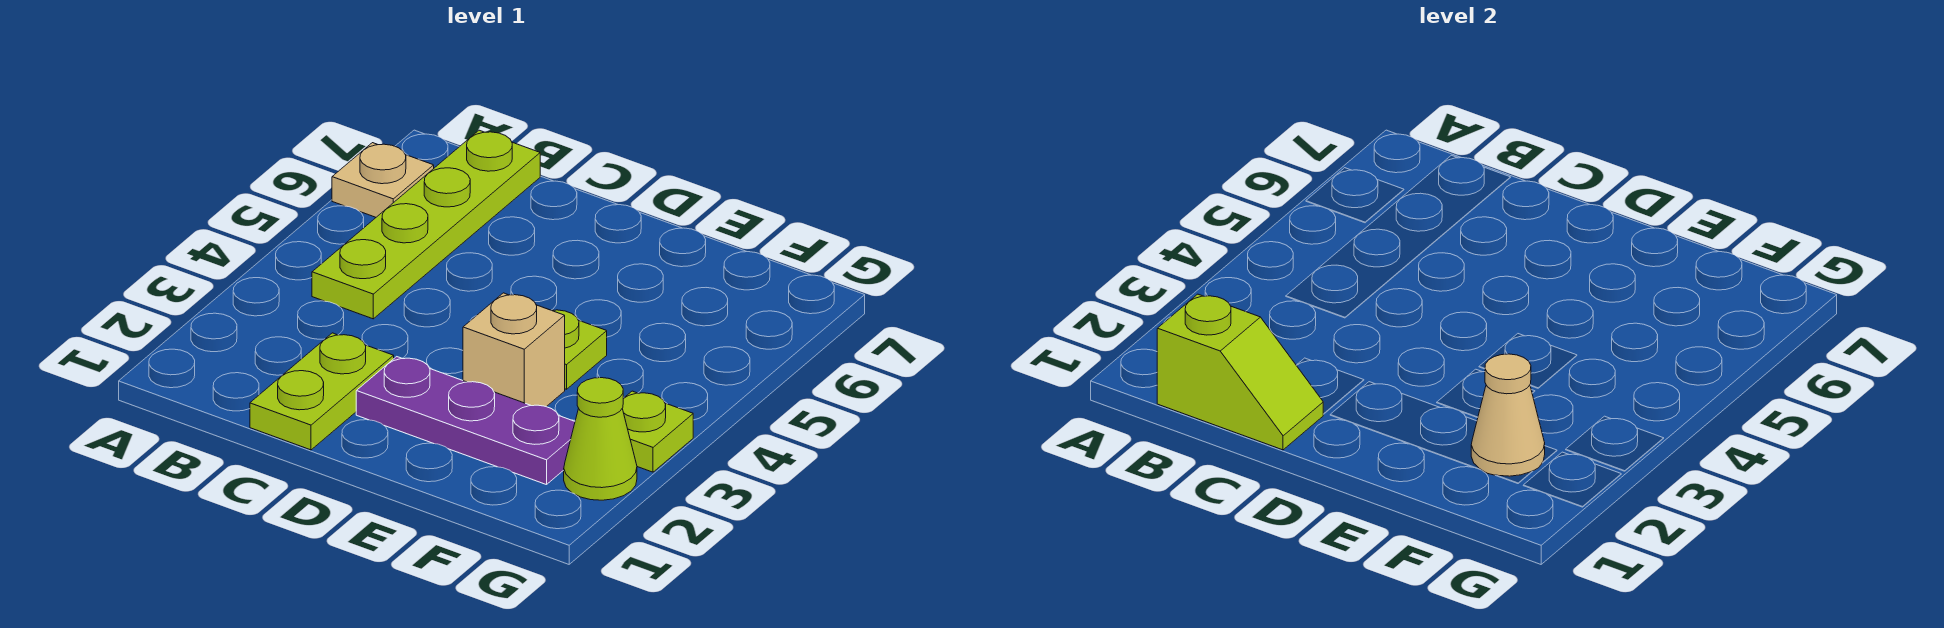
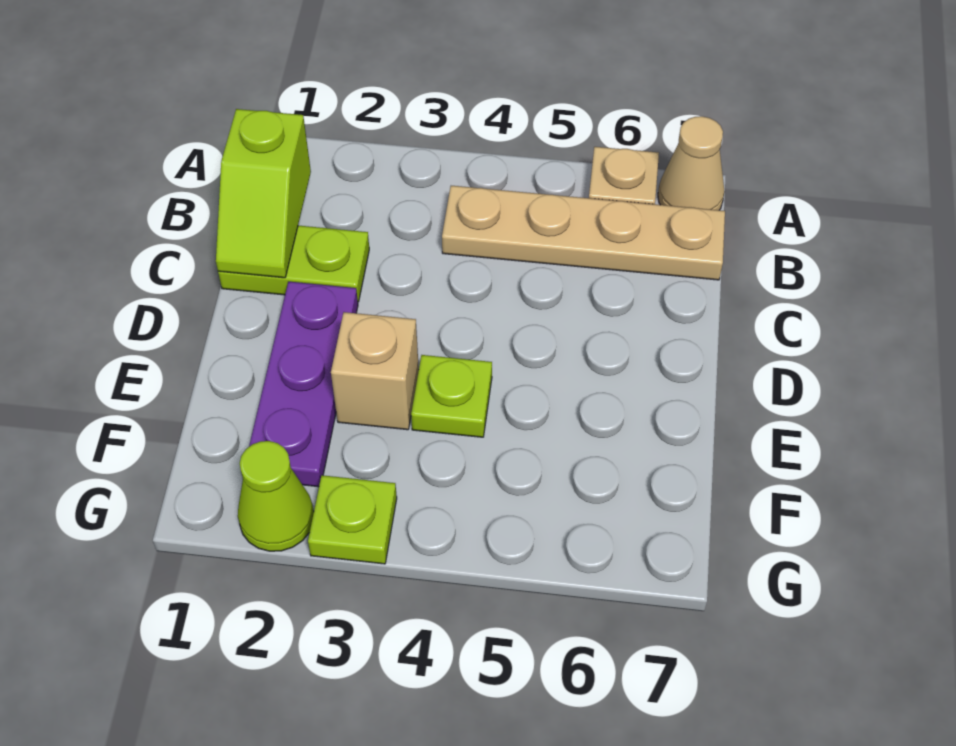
lime plate B4:B7 level 1 -> tan plate B4:B7 level 1
tan cone F2 level 2 -> tan cone A7 level 1

